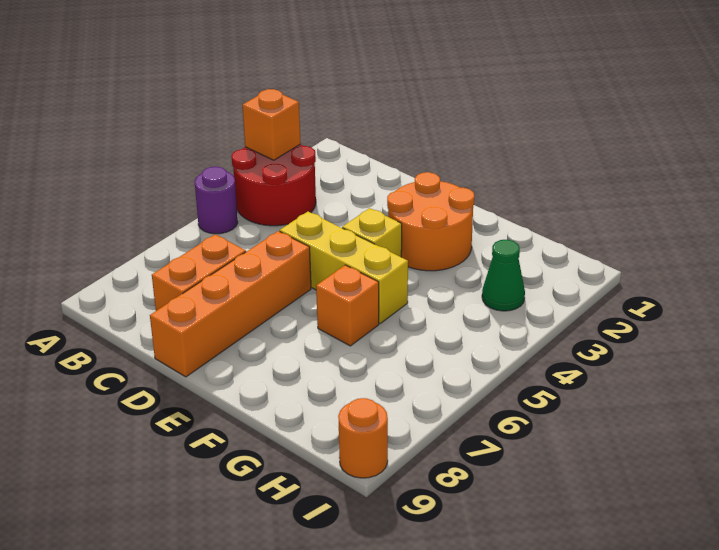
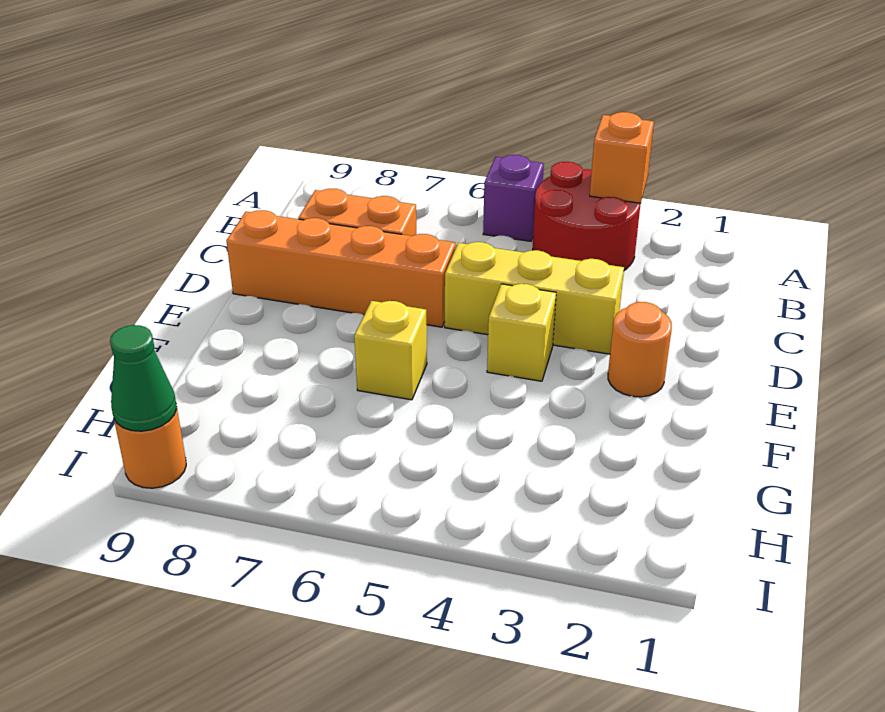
purple round brick A5 level 1 -> purple brick A5 level 1
yellow brick D5:F5 level 1 -> yellow brick D3:D5 level 1
orange round brick E2:F3 level 1 -> orange round brick E2 level 1
orange brick F6 level 1 -> yellow brick F6 level 1
green cone H3 level 1 -> green cone I9 level 2

